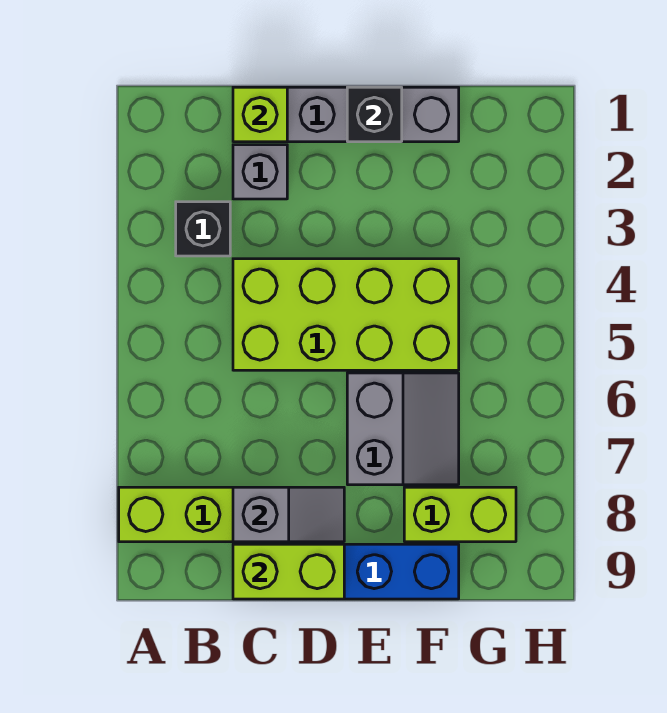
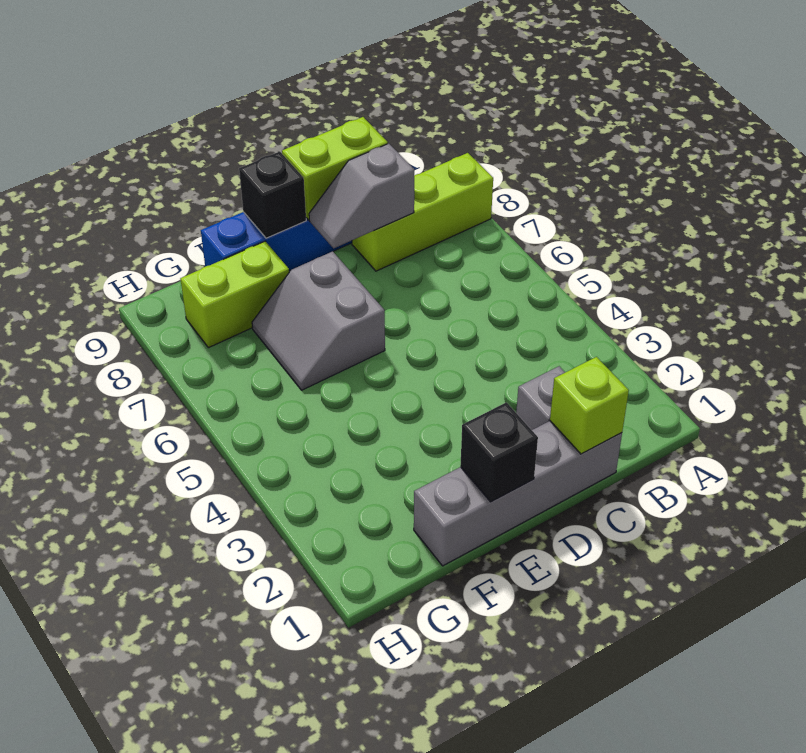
black brick B3 level 1 -> black brick E9 level 2
lime brick C4:F5 level 1 -> none

